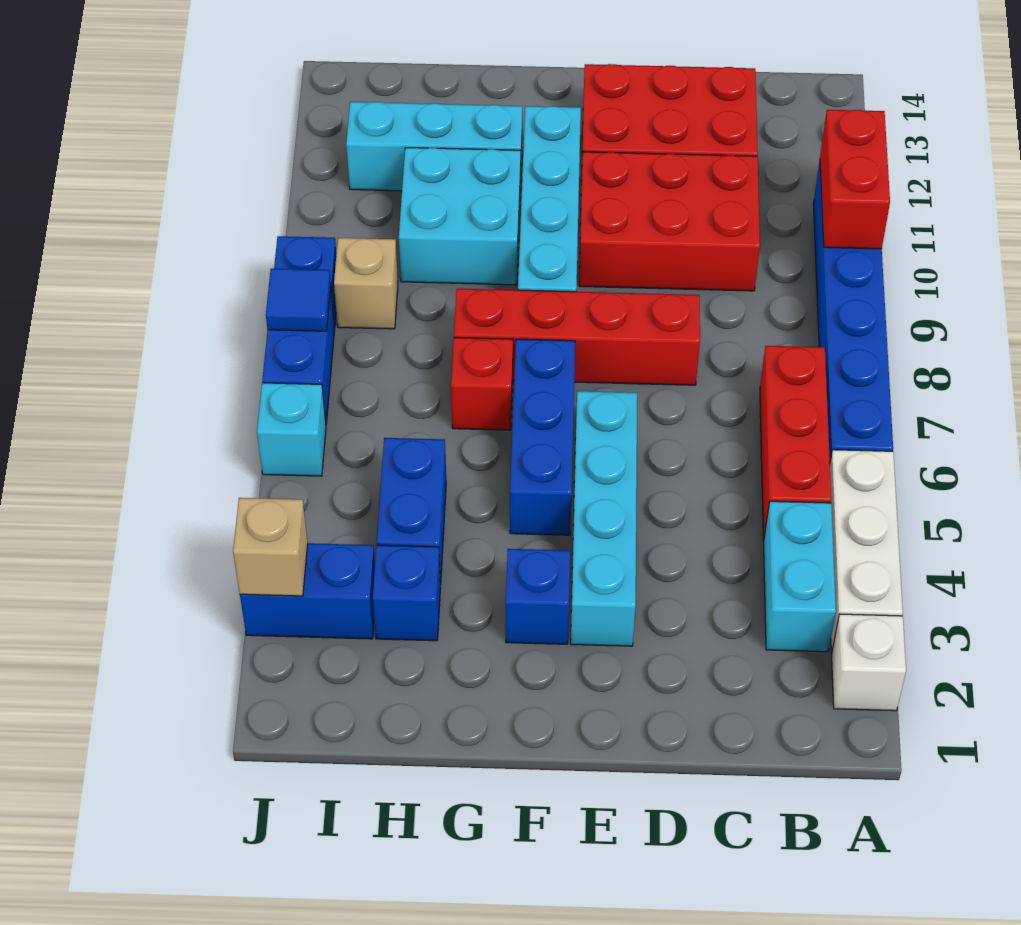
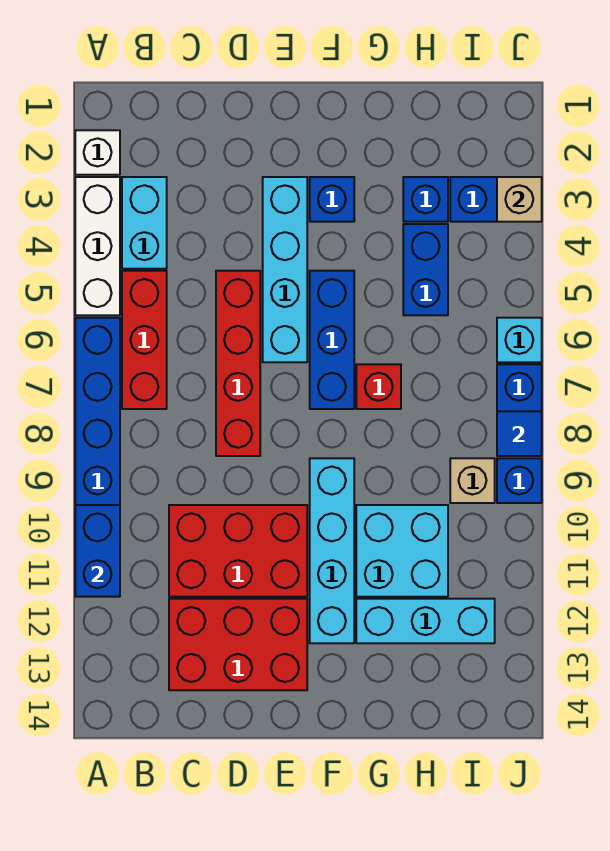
red brick A10:A11 level 2 -> blue brick A10:A11 level 2
red brick D8:G8 level 1 -> red brick D5:D8 level 1

